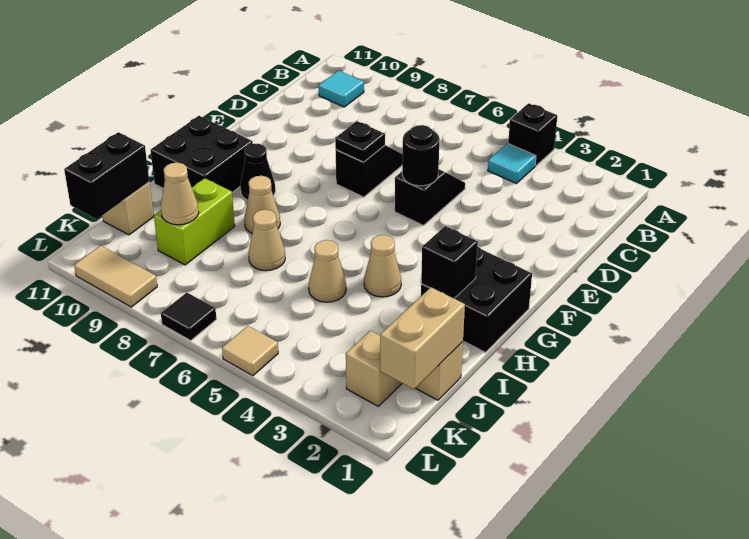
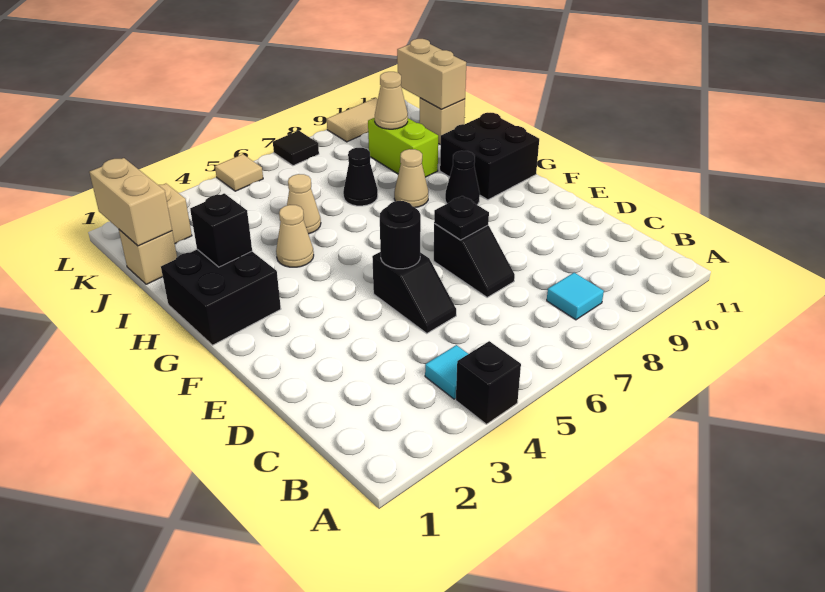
cyan tile B10 level 1 -> cyan tile B8 level 1
tan cone I7 level 1 -> black cone I7 level 1
black brick J11:K11 level 2 -> tan brick J11:K11 level 2

